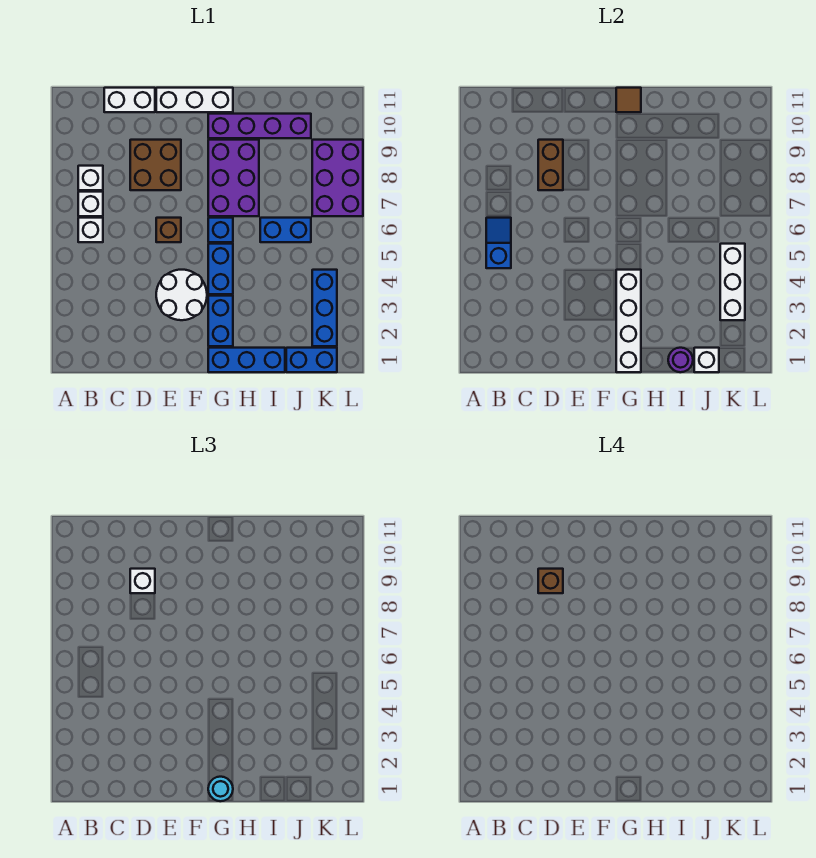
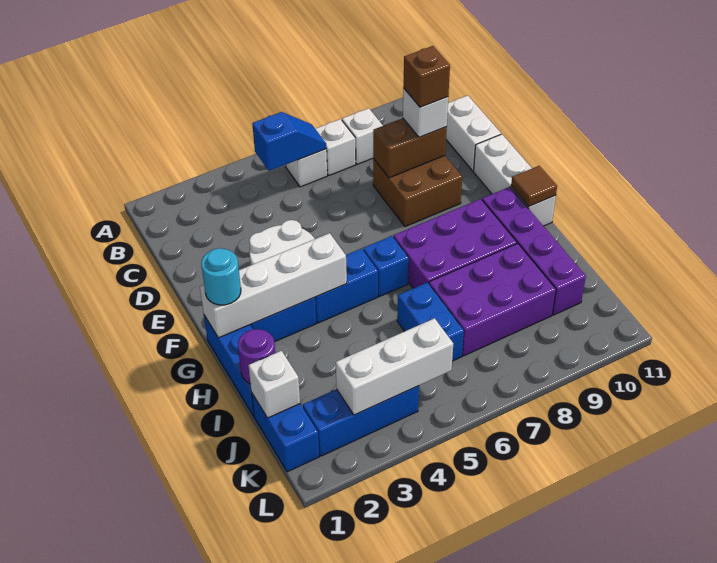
brown brick E6 level 1 -> none
purple brick K7:L9 level 1 -> purple brick I7:J9 level 1

